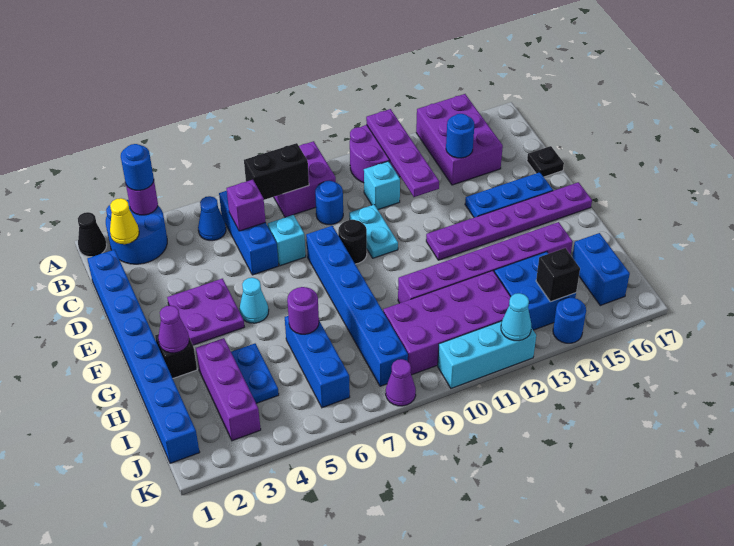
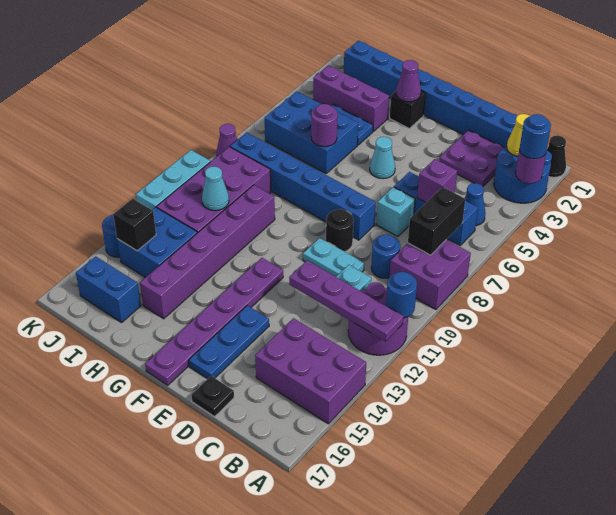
blue round brick C14 level 2 -> blue round brick A11 level 2
purple plate E3:F4 level 1 -> purple plate C2:D3 level 1
blue brick H6:J6 level 1 -> blue brick H5:J6 level 1
cyan cone K12 level 2 -> cyan cone I11 level 2

